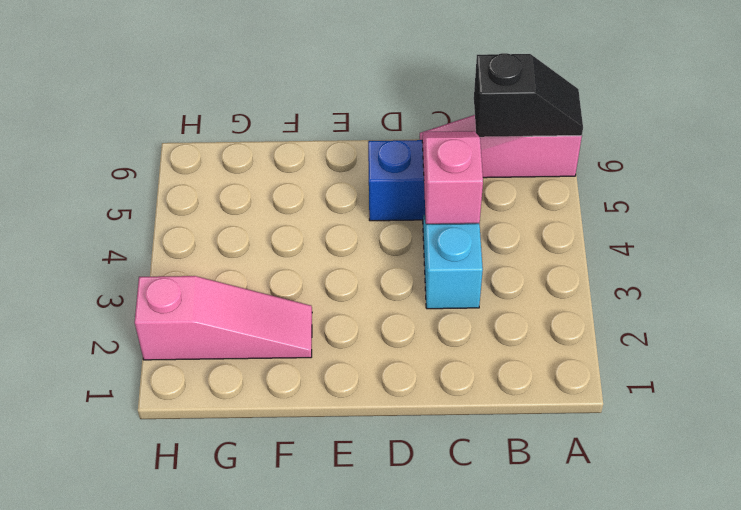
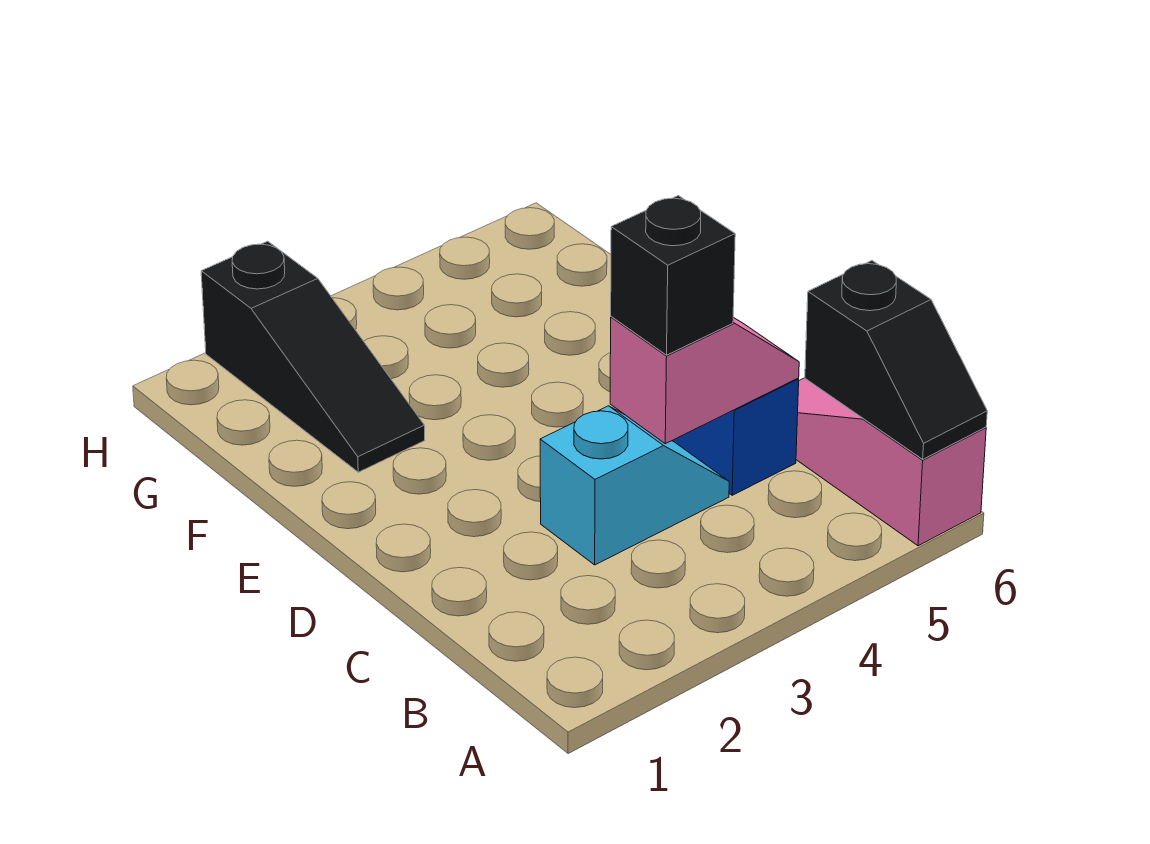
none -> black brick C4 level 3
pink slope F2:H2 level 1 top H -> black slope F2:H2 level 1 top H

